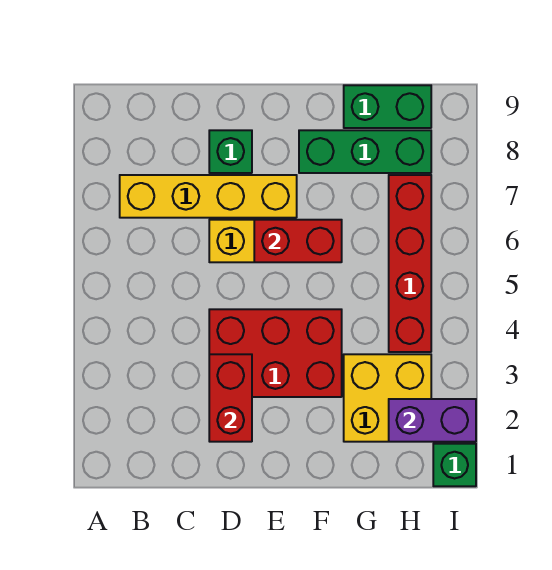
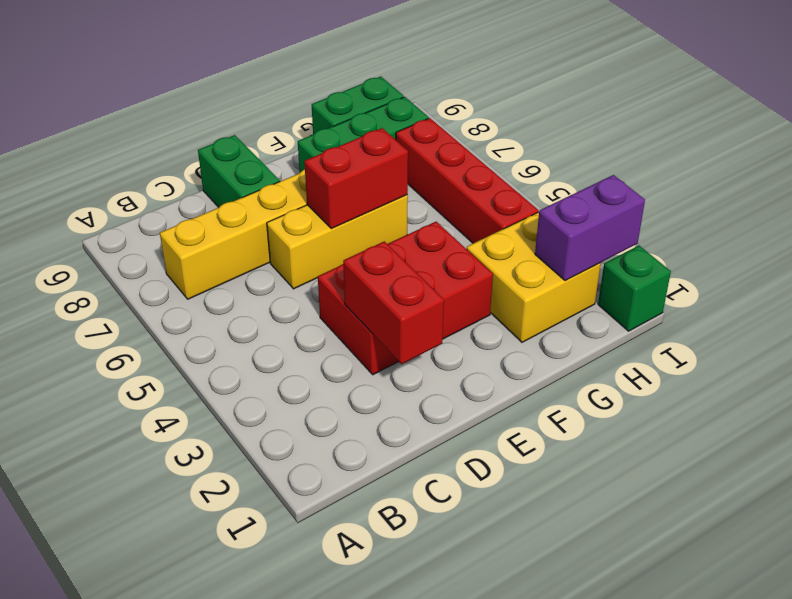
green brick D8 level 1 -> green brick D8:D9 level 1

